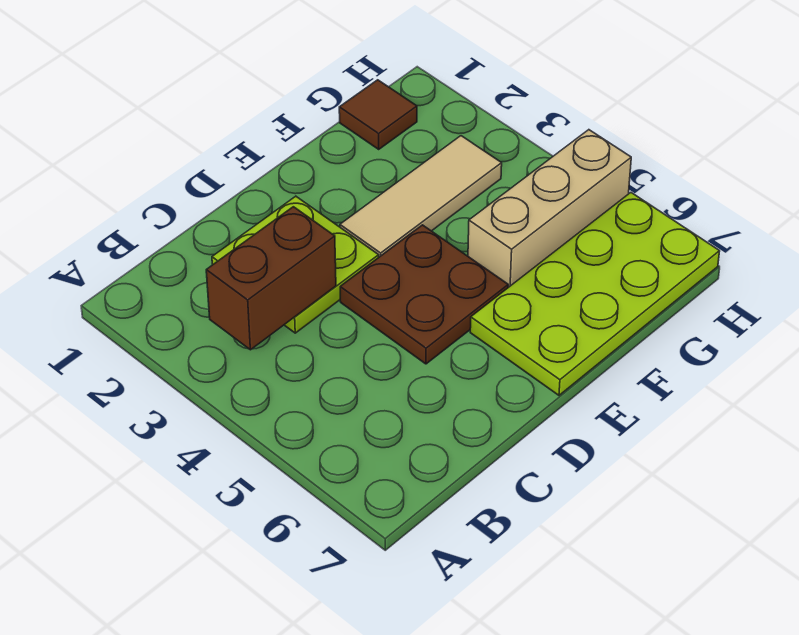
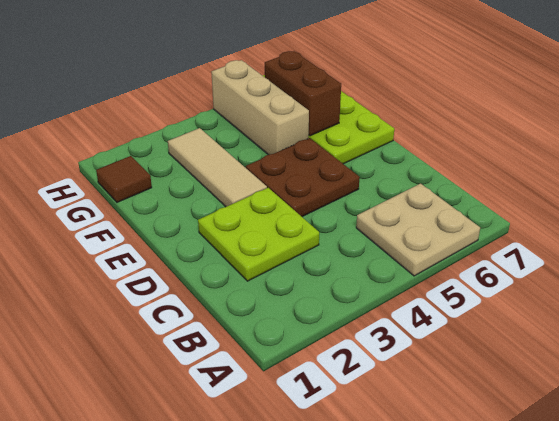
none -> tan plate A5:B6 level 1
brown brick B3:C3 level 2 -> brown brick F6:G6 level 2

